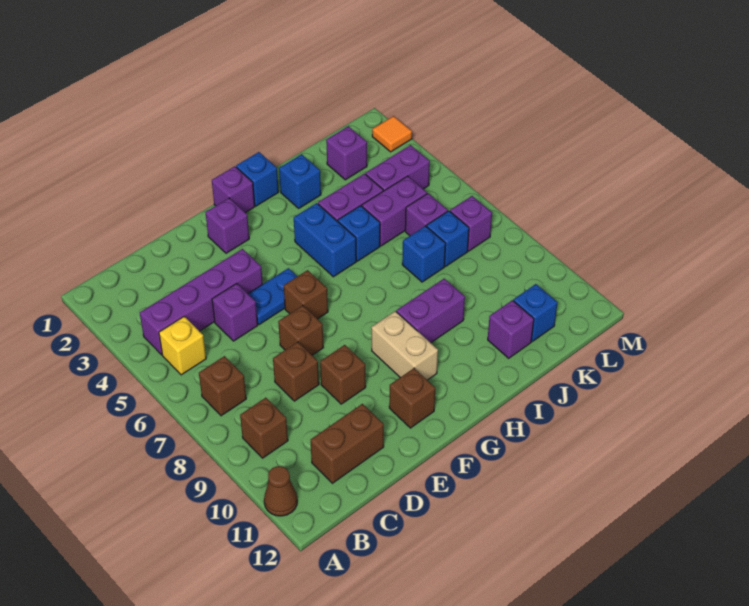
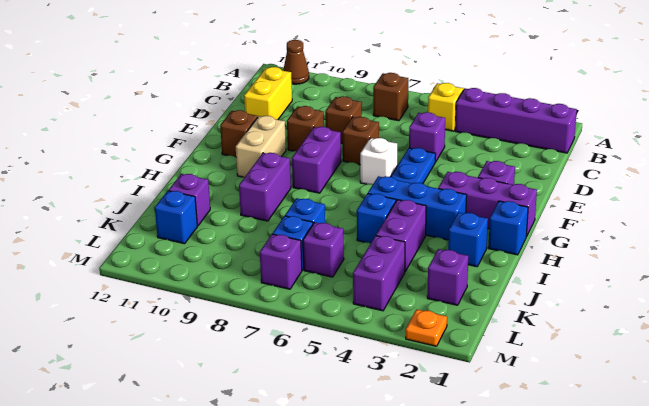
purple brick B4:E4 level 1 -> purple brick B1:B4 level 1
brown brick B9 level 1 -> none
brown brick C11:D11 level 1 -> yellow brick C11:D11 level 1
brown brick F6 level 1 -> white brick F6 level 1
purple brick G1 level 1 -> purple brick G1:G3 level 1
tan brick G9:G10 level 1 -> tan brick F10:G10 level 1
blue brick H4:H5 level 1 -> blue brick H3:H5 level 1
purple brick J5:K5 level 1 -> purple brick F8:G8 level 1
orange tile M2 level 1 -> orange plate M2 level 1

